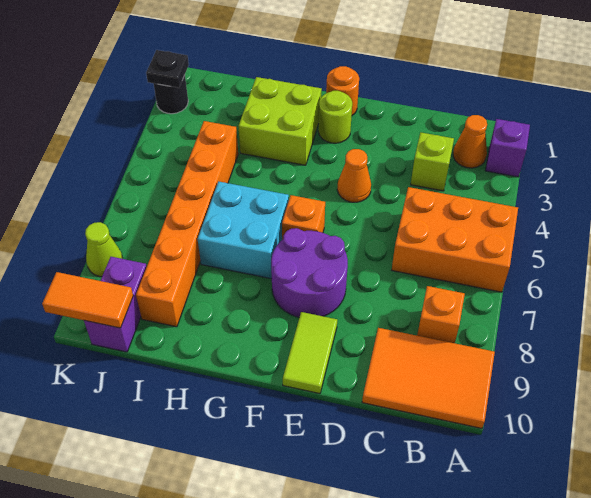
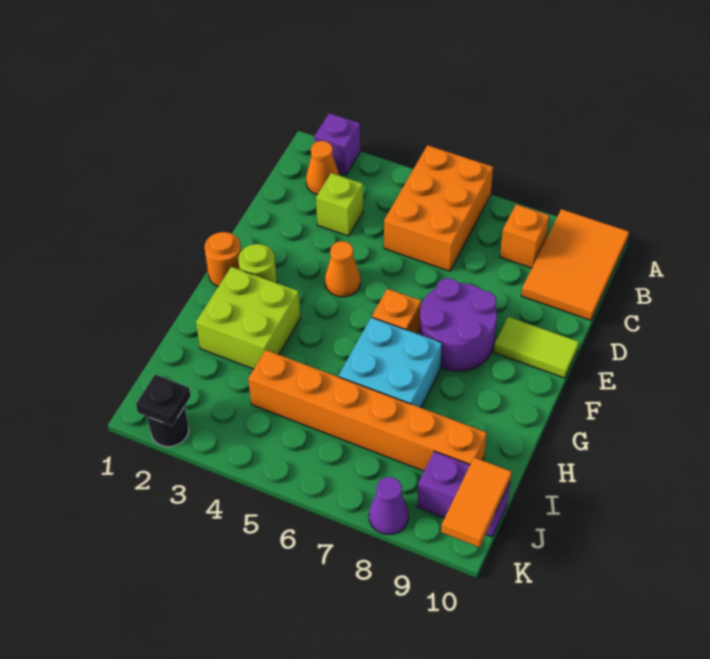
lime cone K8 level 1 -> purple cone K8 level 1

